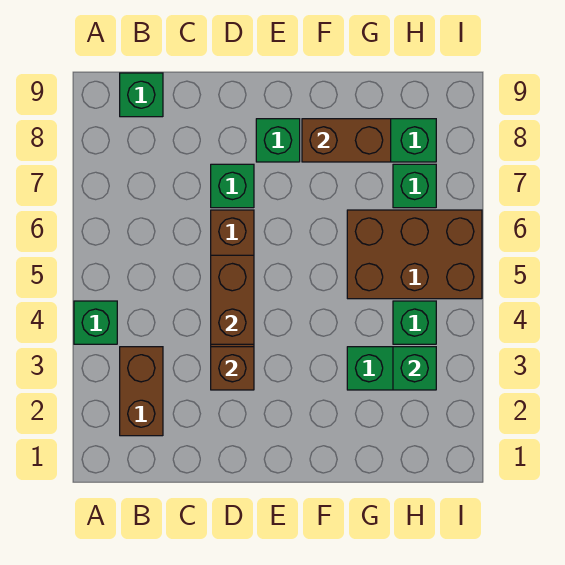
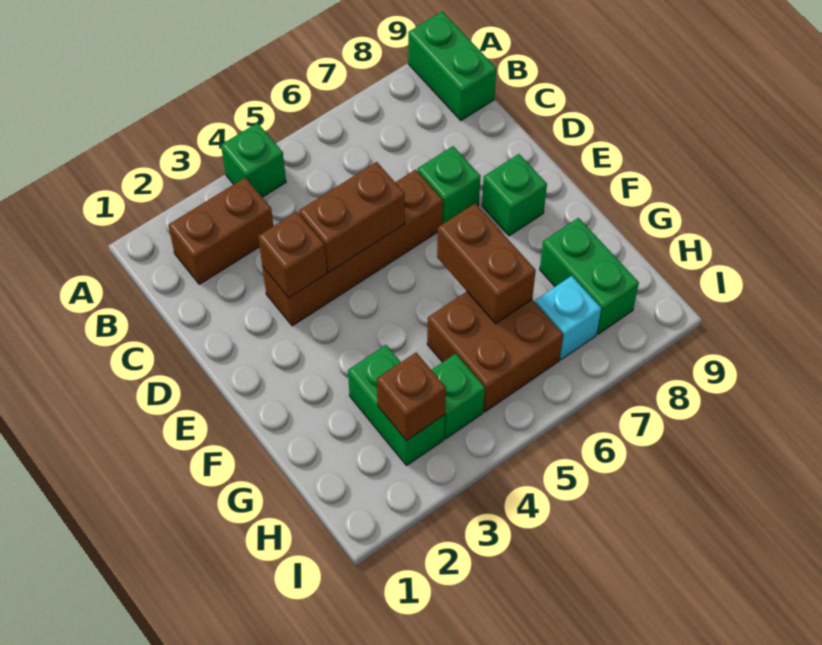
green brick B9 level 1 -> green brick A9:B9 level 1
brown brick F8:G8 level 2 -> brown brick F6:G6 level 2
brown brick G5:I6 level 1 -> brown brick G5:H6 level 1
green brick H3 level 2 -> brown brick H3 level 2
green brick H7 level 1 -> cyan brick H7 level 1

